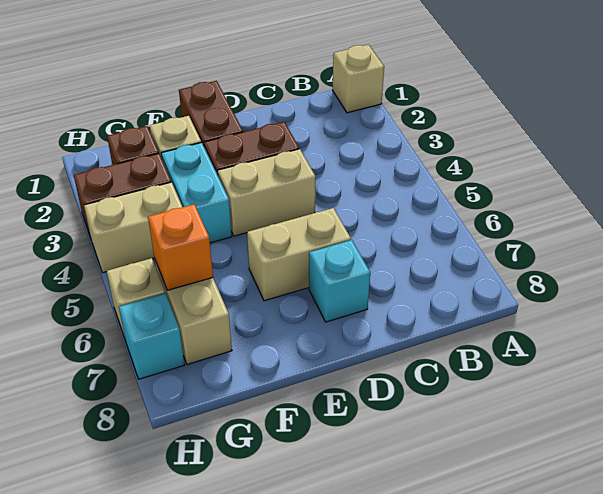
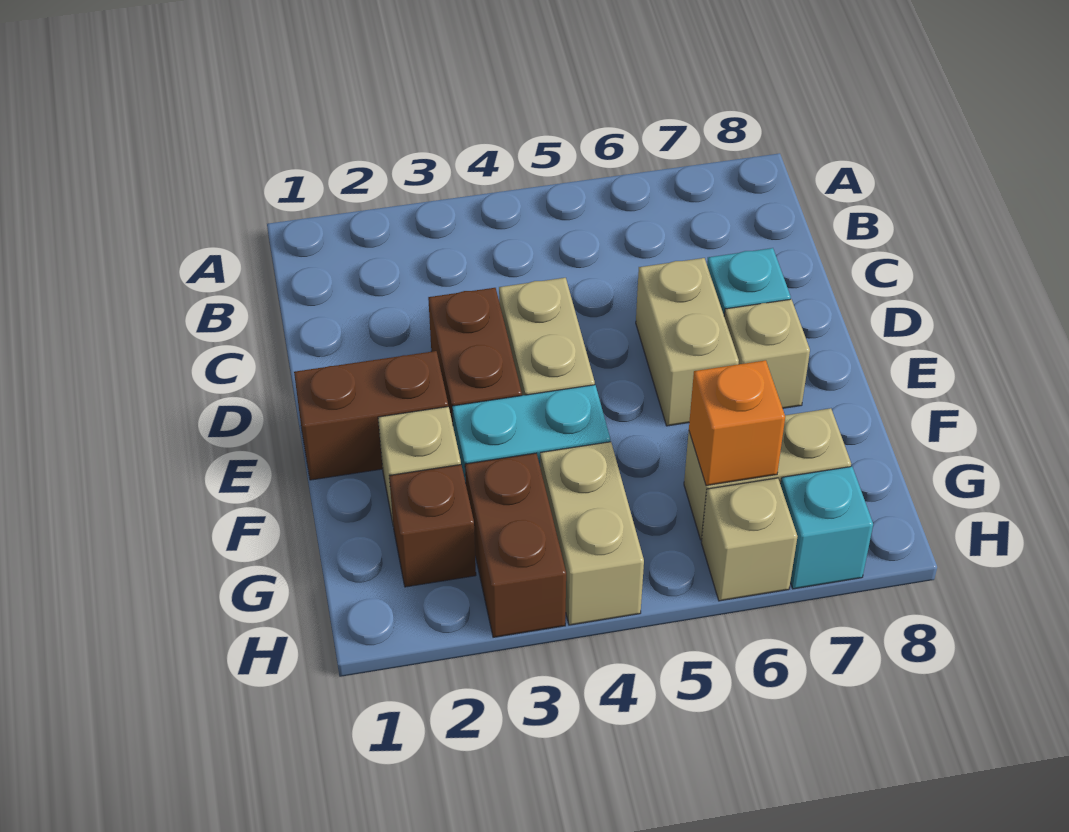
tan brick A1 level 1 -> tan brick E7 level 1

